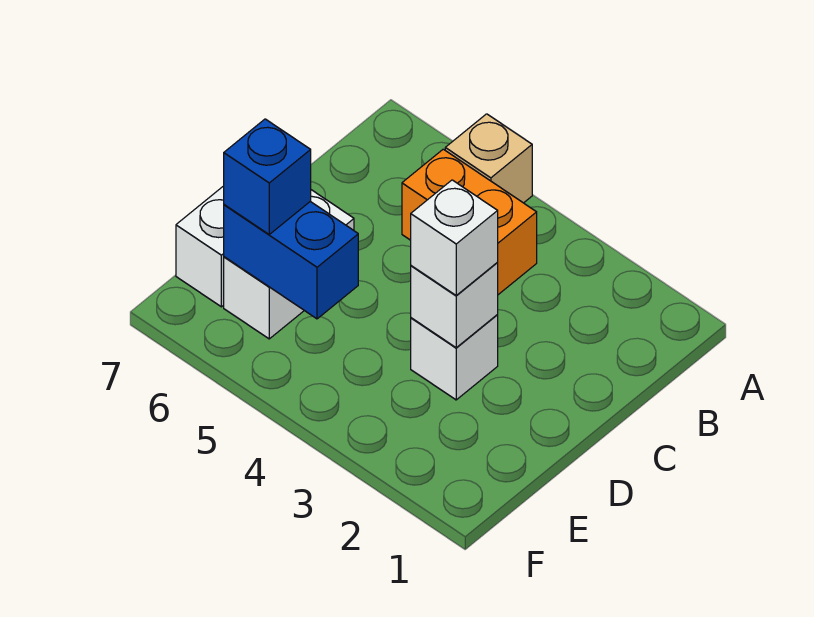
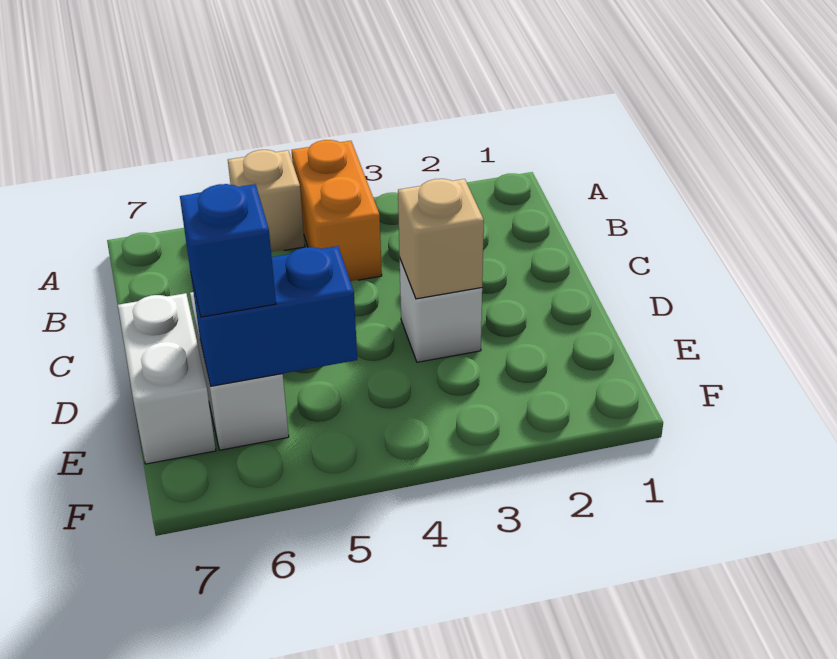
orange brick B4:B5 level 1 -> orange brick A4:B4 level 1
white brick D3 level 2 -> tan brick D3 level 2
white brick D3 level 3 -> none

